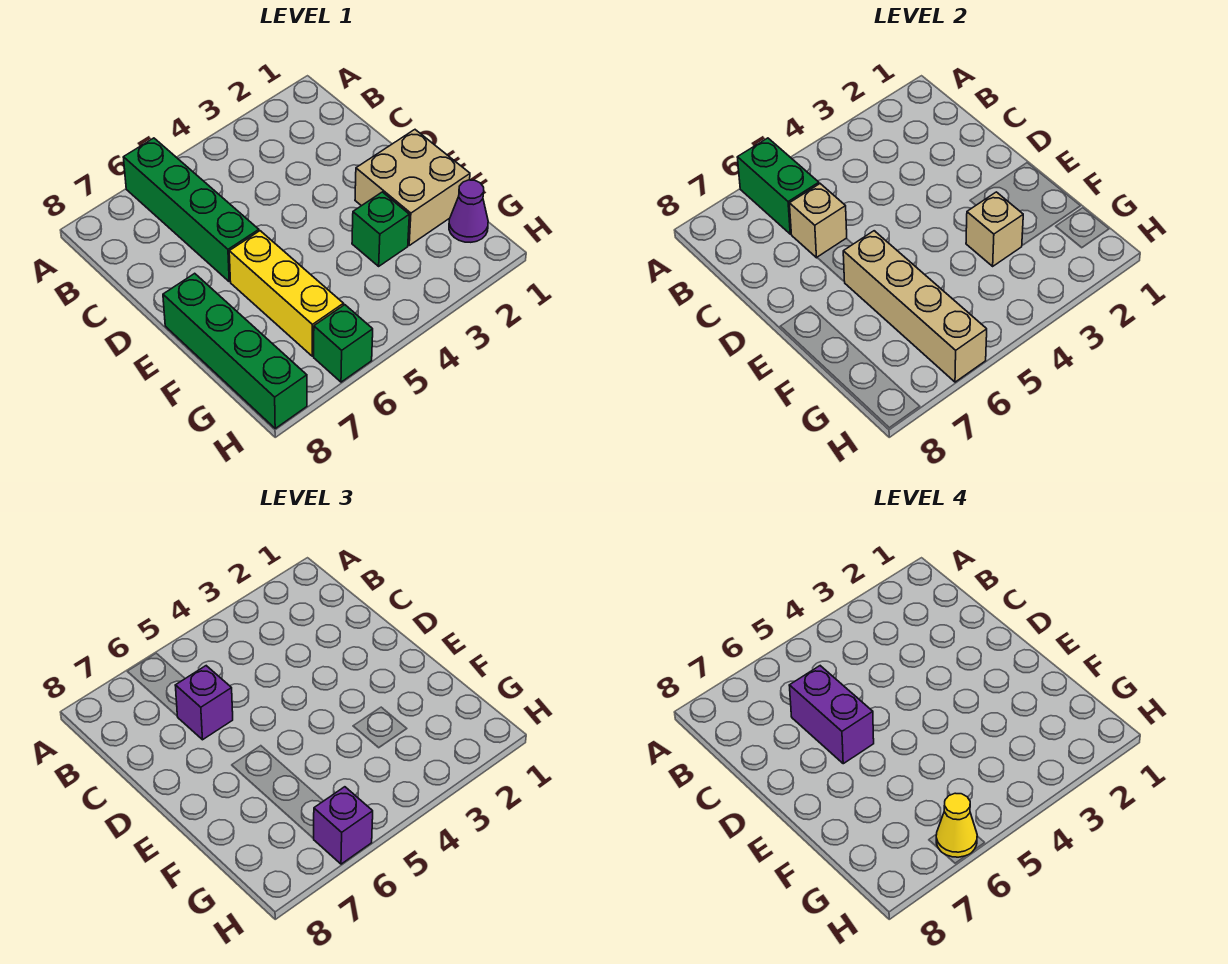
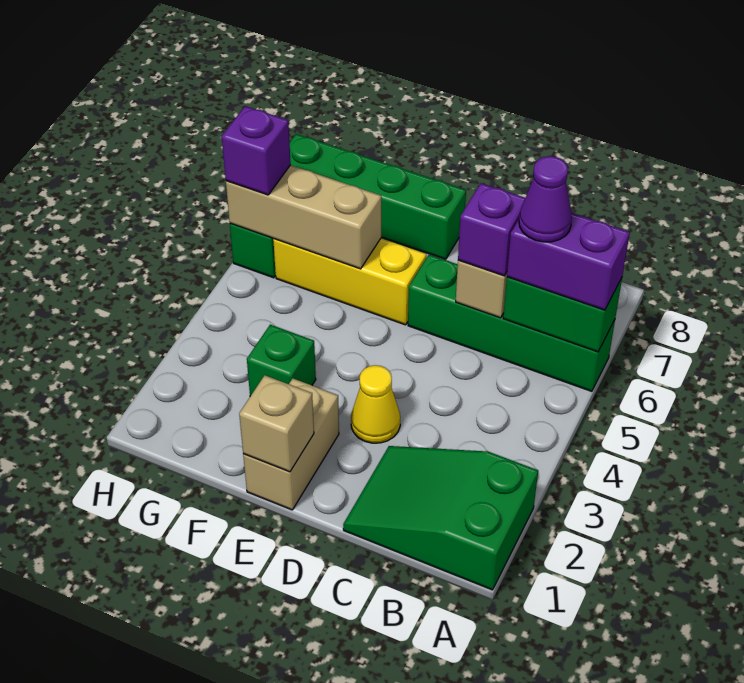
none -> green slope A1:C2 level 1 top A
purple brick C6:D6 level 4 -> purple brick A6:B6 level 3
tan brick E1:F2 level 1 -> tan brick E1:E2 level 1
tan brick E6:H6 level 2 -> tan brick F6:H6 level 2
tan brick F3 level 2 -> tan brick E1 level 2
purple cone G1 level 1 -> purple cone B6 level 4
yellow cone H6 level 4 -> yellow cone D3 level 1

